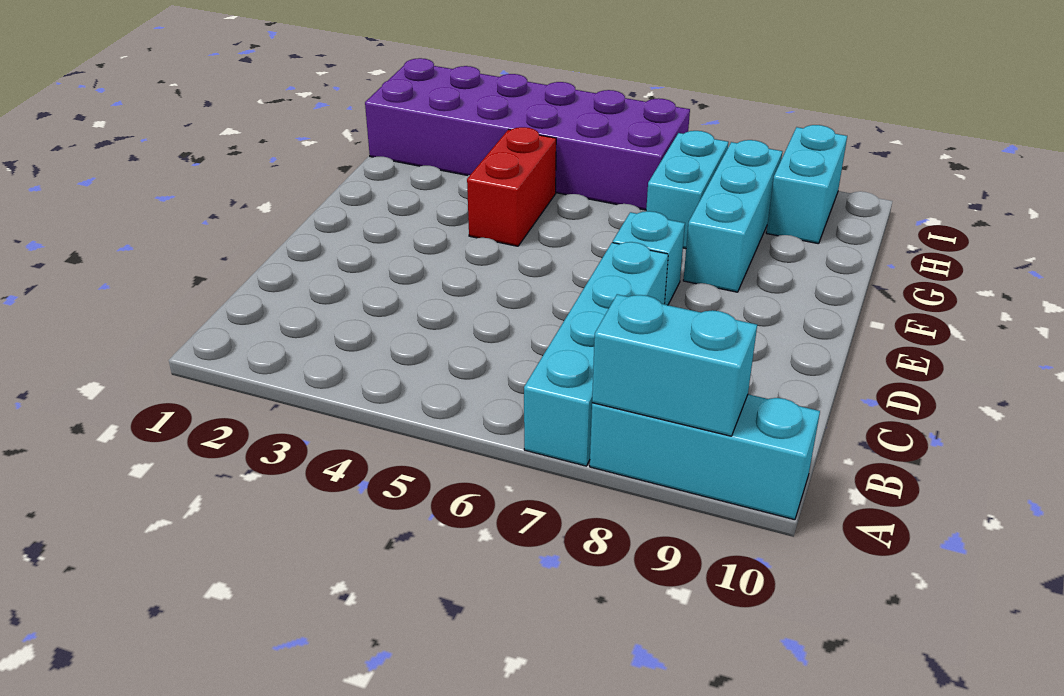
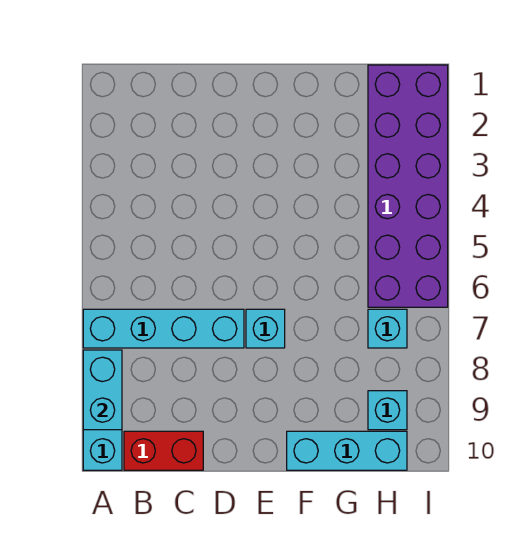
red brick F4:G4 level 1 -> red brick B10:C10 level 1
cyan brick F8:H8 level 1 -> cyan brick F10:H10 level 1
cyan brick G7:H7 level 1 -> cyan brick H7 level 1
cyan brick H9:I9 level 1 -> cyan brick H9 level 1

